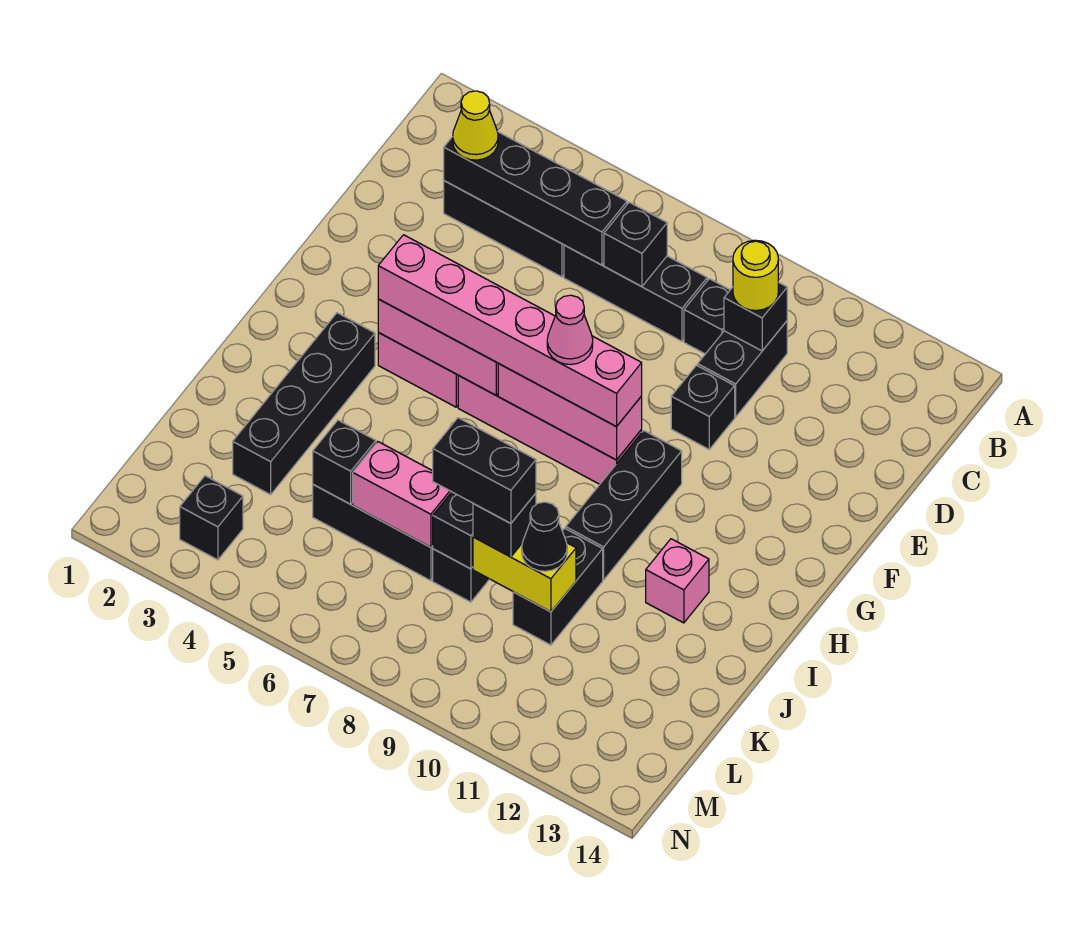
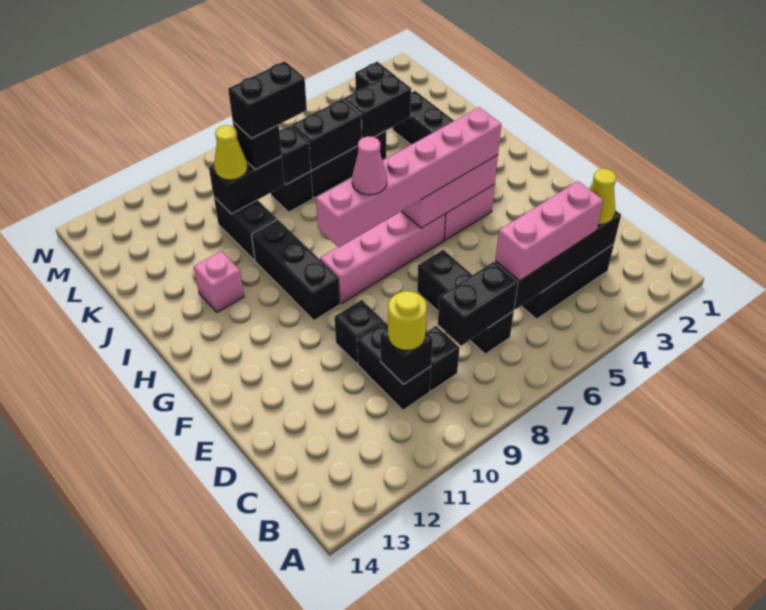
black brick C6:C8 level 1 -> black brick C7:E7 level 1
black brick C7 level 2 -> black brick C7:C8 level 2
pink brick G7:G9 level 2 -> pink brick C4:C6 level 3
black brick K5 level 2 -> black brick K4:K5 level 2
pink brick K6:K7 level 2 -> black brick K6:K7 level 2
yellow brick K9:K10 level 2 -> black brick K9:K10 level 2
black cone K10 level 3 -> yellow cone K10 level 3

